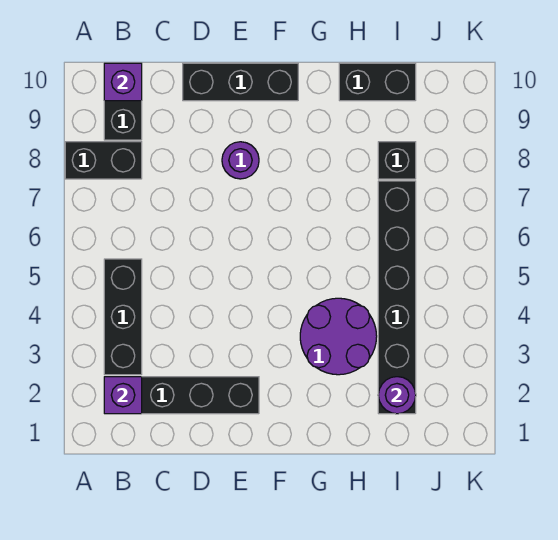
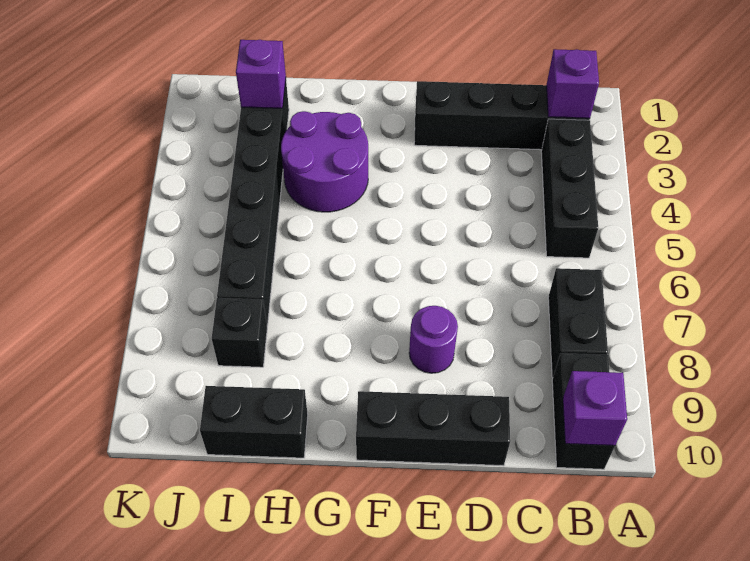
black brick A8:B8 level 1 -> black brick B7:B8 level 1
purple round brick I2 level 2 -> purple brick I2 level 2

